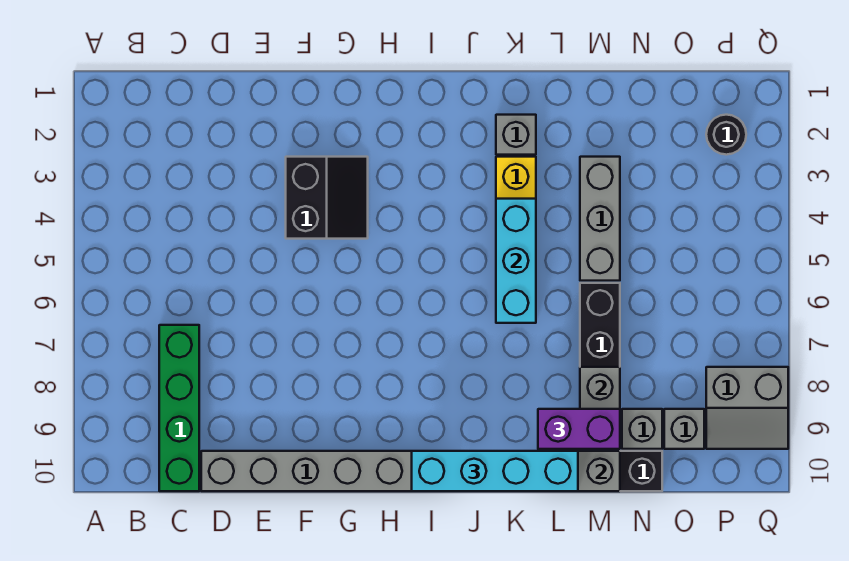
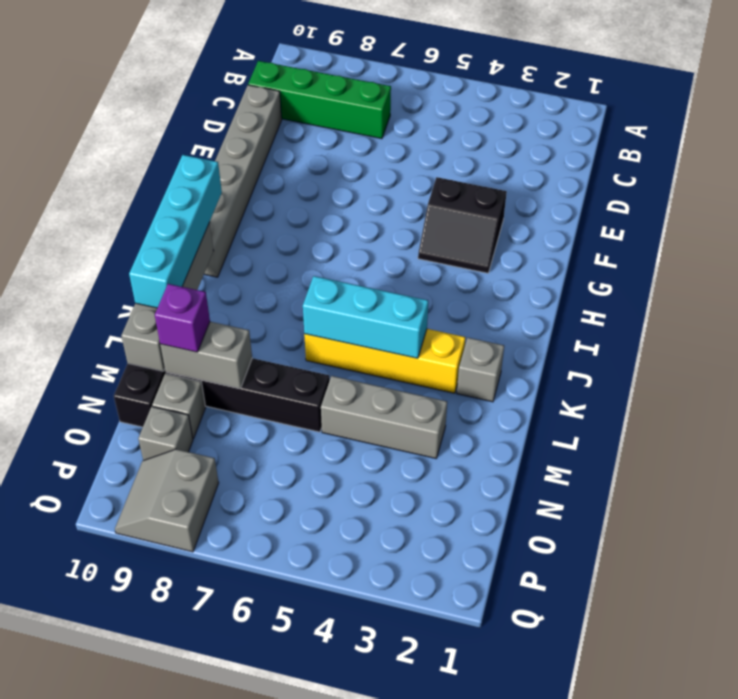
purple brick L9:M9 level 3 -> purple brick M9 level 3
black round brick P2 level 1 -> none

